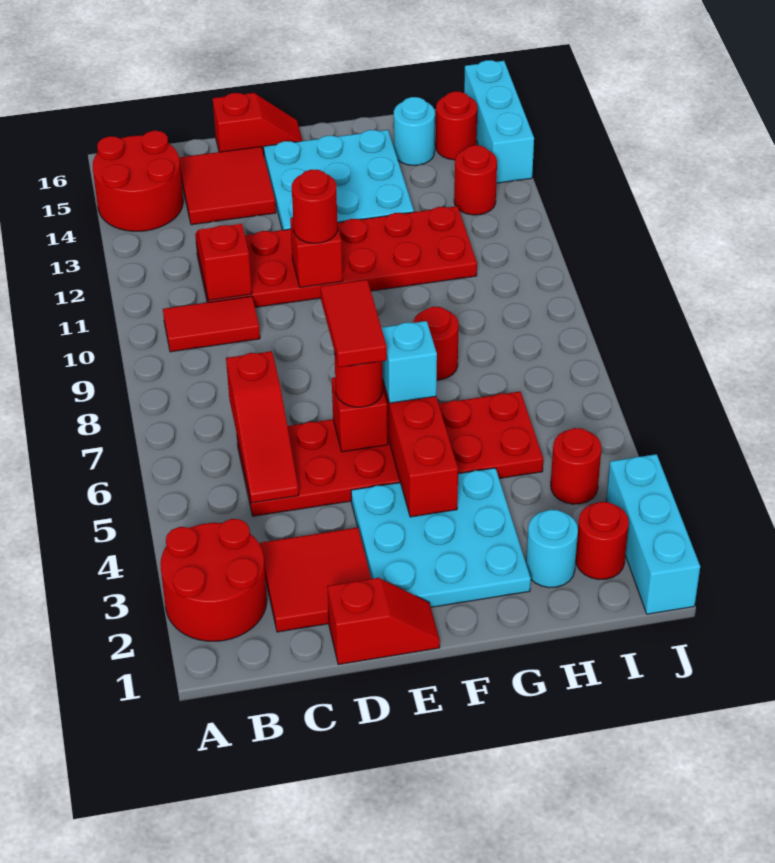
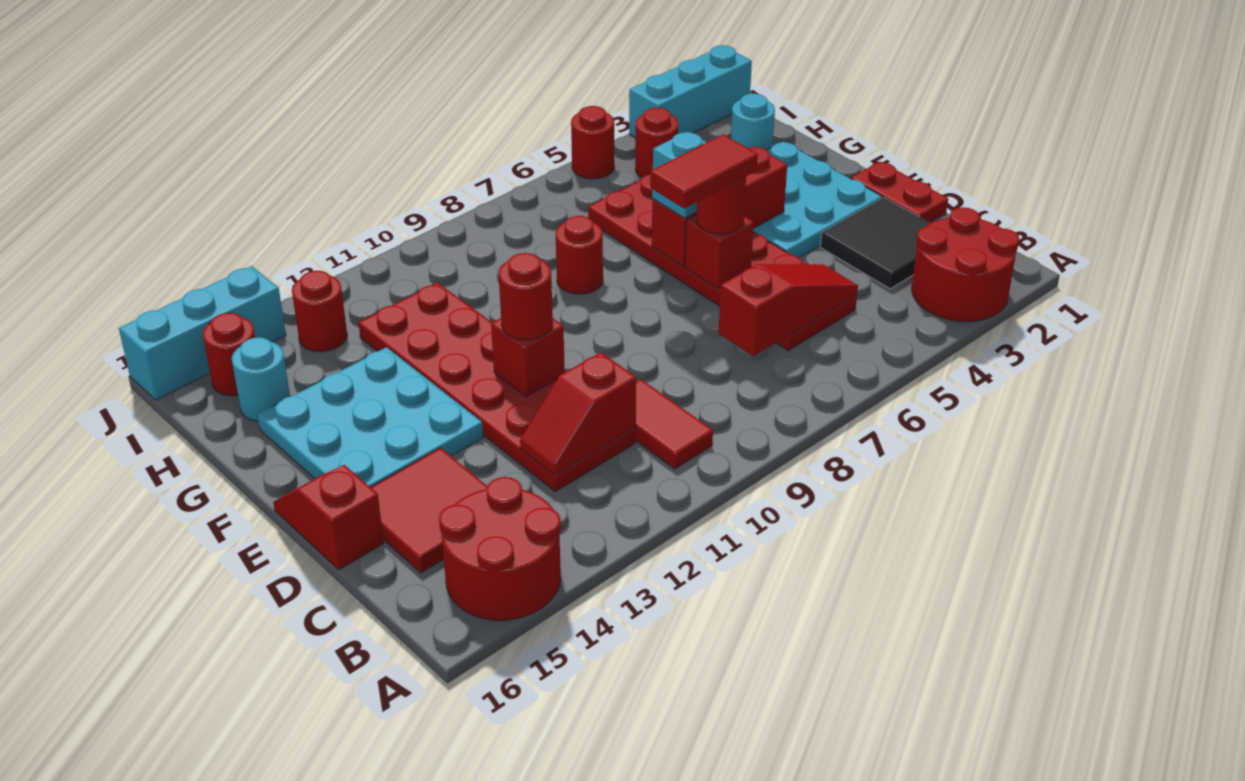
red tile C2:D3 level 1 -> black tile C2:D3 level 1
red slope D1:E1 level 1 top D -> red plate D1:E1 level 1
red round brick I2 level 1 -> red round brick J5 level 1

